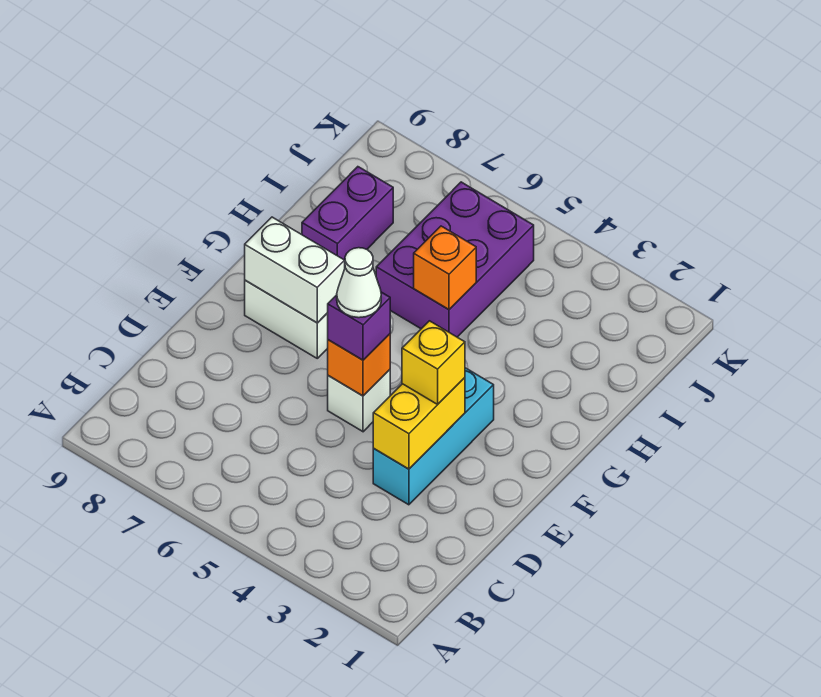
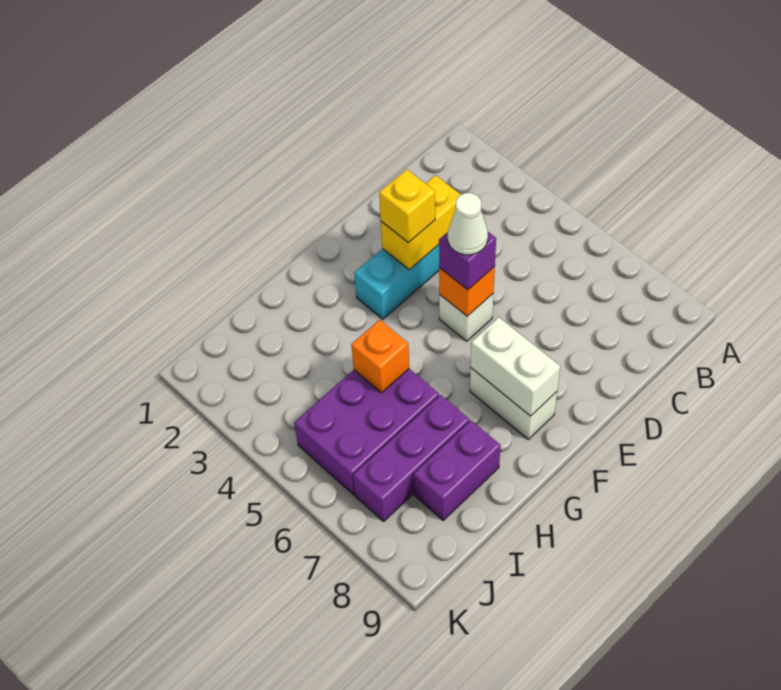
none -> purple brick H7:J7 level 1

